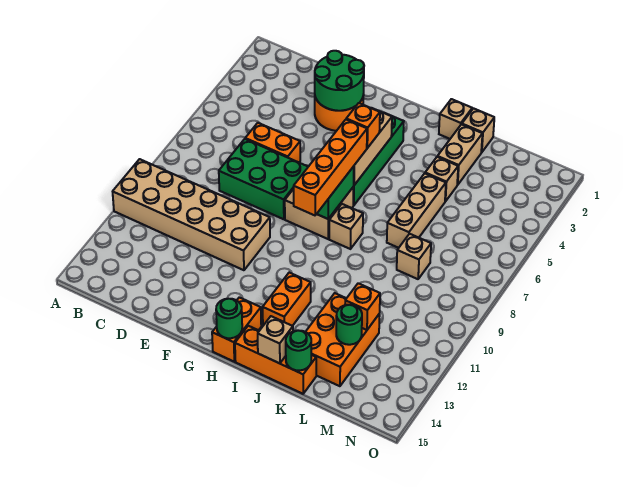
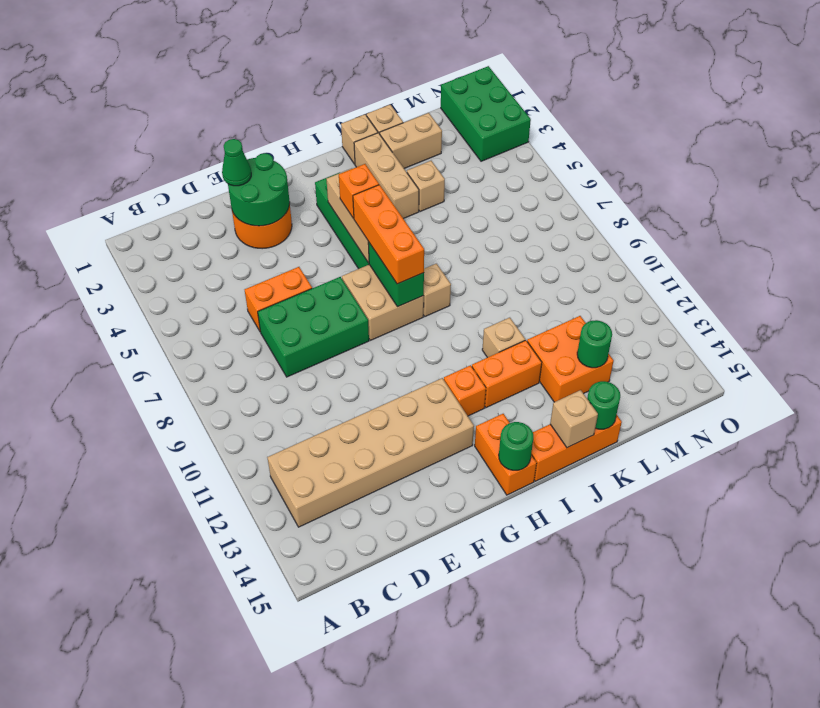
tan brick A10:F11 level 1 -> tan brick B12:G13 level 1
none -> green cone E2 level 3
orange brick H6:H9 level 3 -> orange brick H6:H8 level 3
orange brick I12:I13 level 1 -> orange brick I12:J12 level 1
tan brick K2:K3 level 1 -> tan brick K2:L2 level 1
tan brick K5:K7 level 1 -> tan brick J2:J4 level 1
orange brick K12:L14 level 1 -> orange brick K12:L13 level 1
tan brick L8 level 1 -> tan brick J11 level 1
orange brick L12 level 2 -> orange brick H12 level 1
none -> green brick N1:O3 level 1

